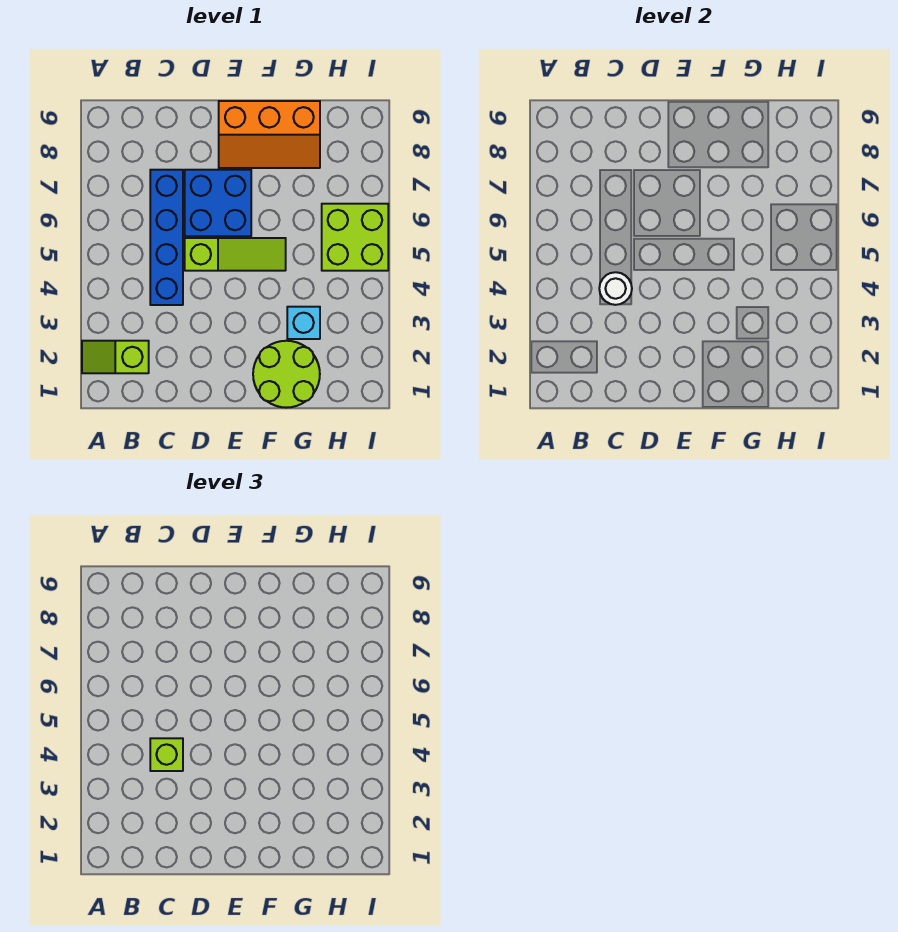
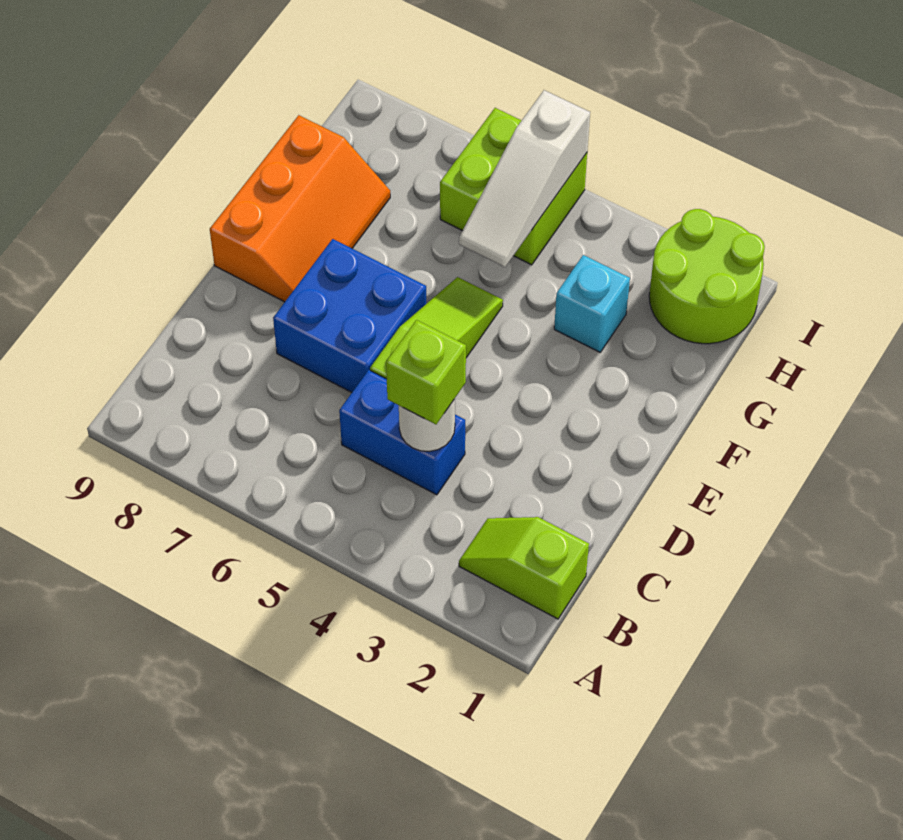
lime slope A2:B2 level 1 top B -> lime slope B1:B2 level 1 top 1
blue brick C4:C7 level 1 -> blue brick C4:C5 level 1
lime round brick F1:G2 level 1 -> lime round brick H1:I2 level 1
none -> white slope G5:I5 level 2 top I

